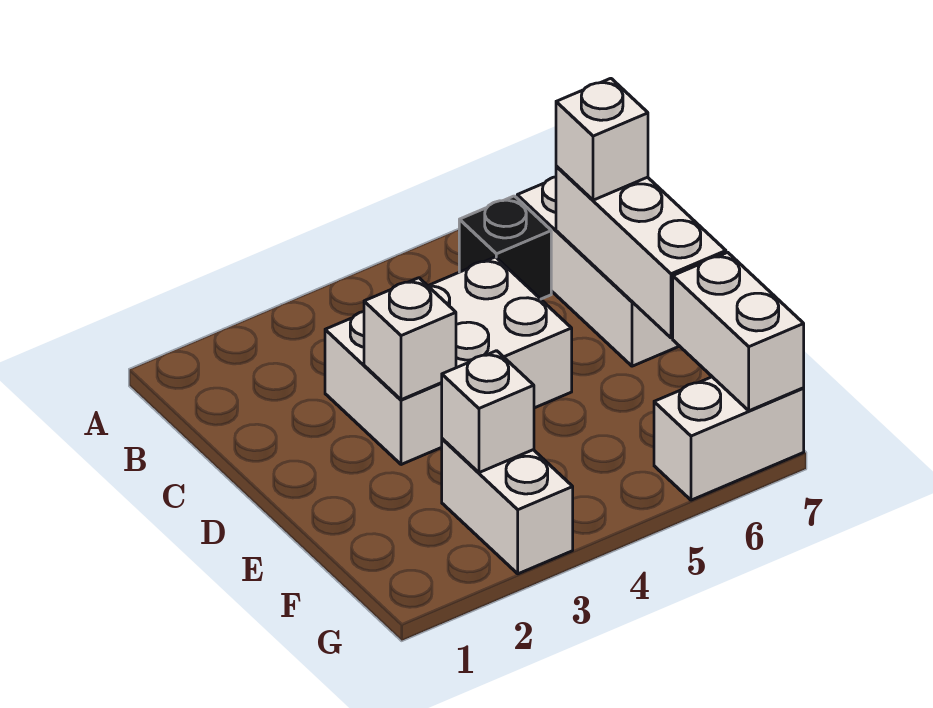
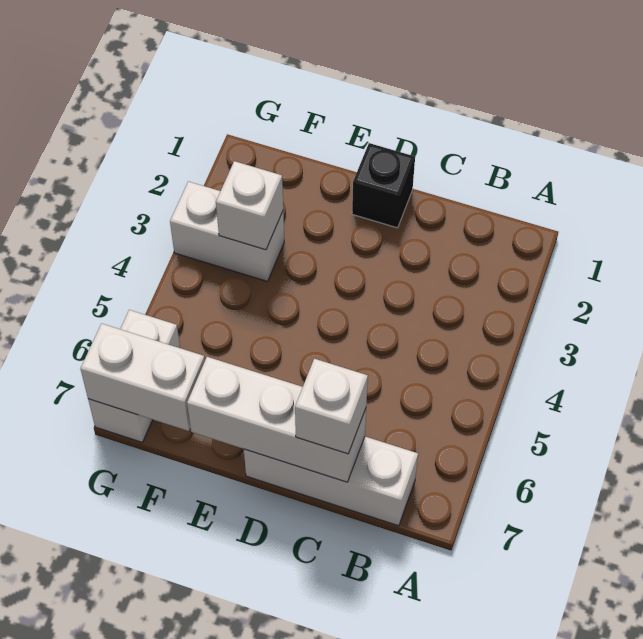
black brick B6 level 1 -> black brick D1 level 1
white brick C3:D5 level 1 -> none
white brick D3 level 2 -> none

